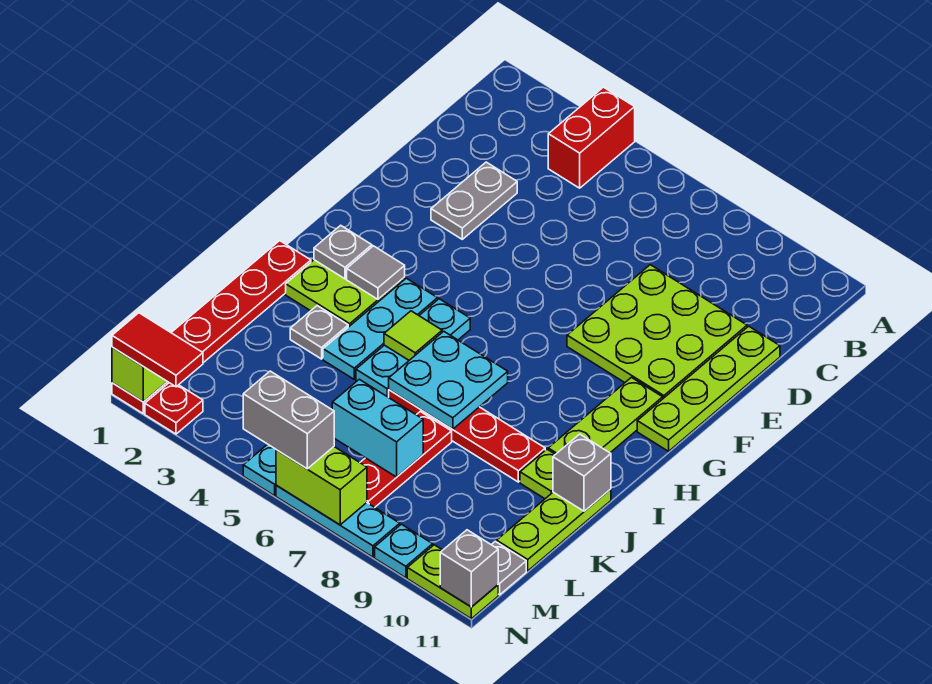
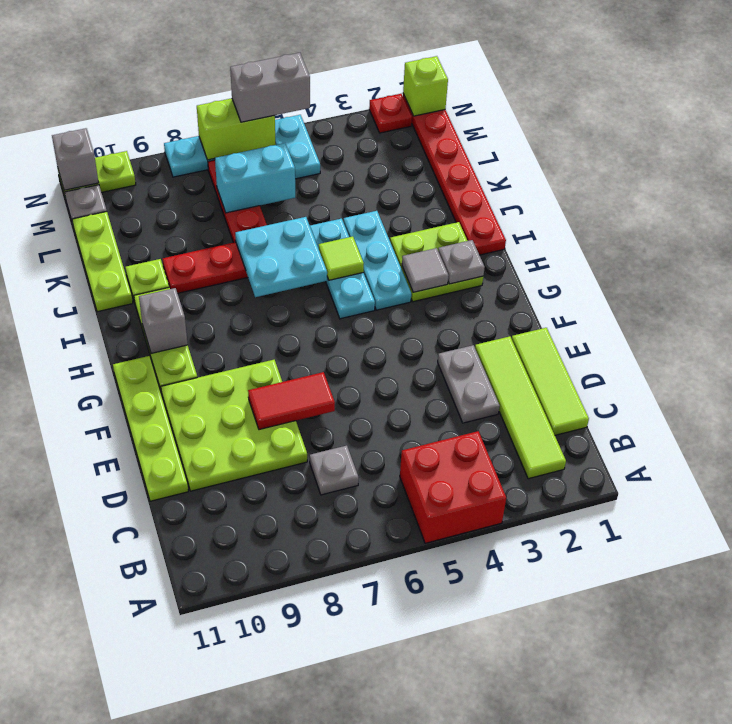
red brick A4:B4 level 1 -> red brick A4:B5 level 1
none -> lime tile B2:E2 level 1
none -> lime tile C1:E1 level 1
grey plate J3 level 1 -> grey plate C7 level 1
grey brick J11 level 2 -> grey brick H10 level 2
red tile N1:N2 level 3 -> red tile E7:E8 level 2
cyan plate N9 level 1 -> none

